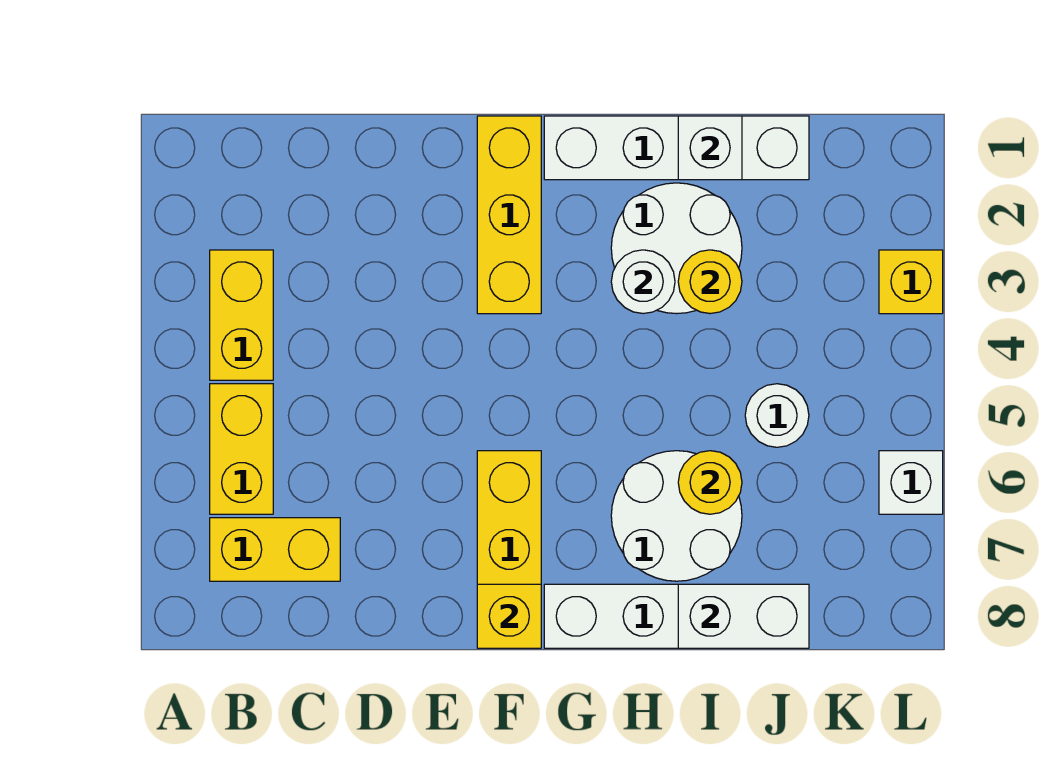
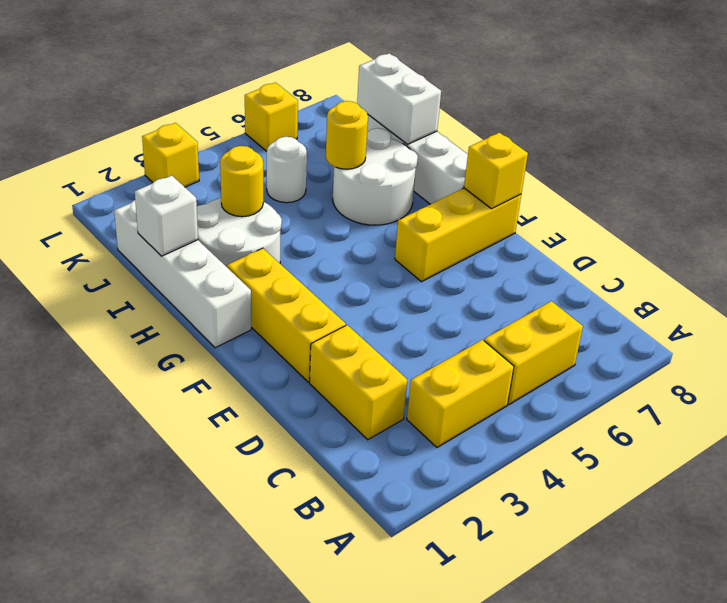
yellow brick B7:C7 level 1 -> yellow brick C2:D2 level 1
yellow brick F1:F3 level 1 -> yellow brick E2:G2 level 1
white round brick H3 level 2 -> none
white brick L6 level 1 -> yellow brick L6 level 1

